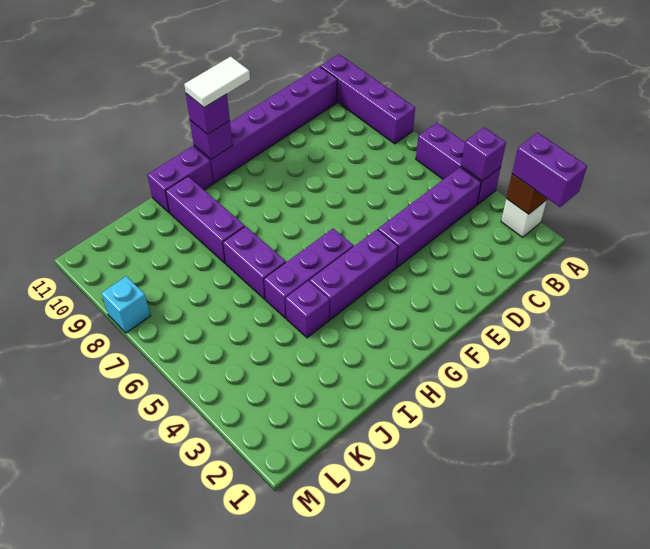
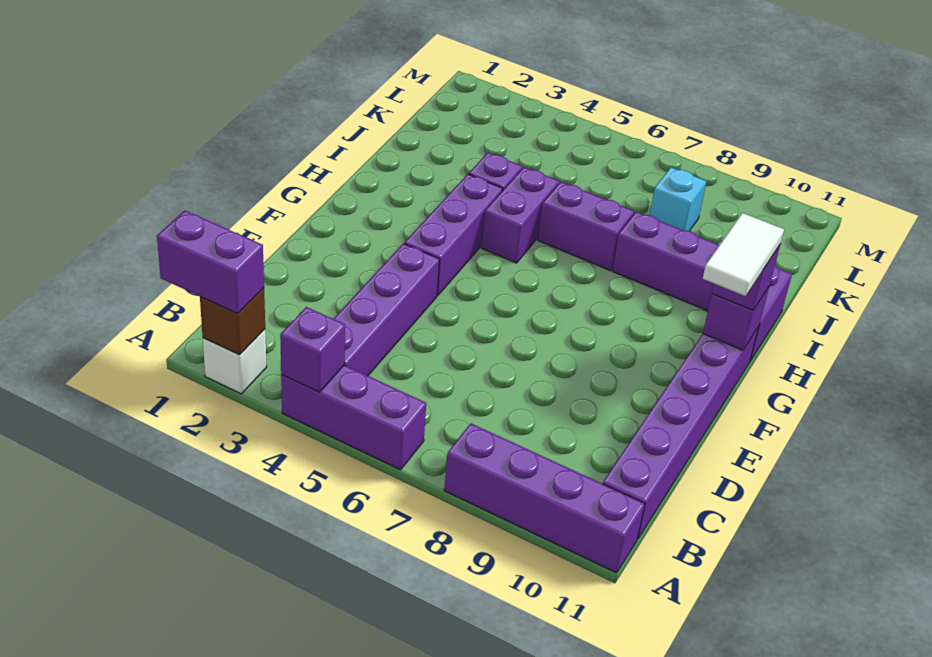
purple brick G5:I5 level 1 -> purple brick H5:I5 level 1
cyan brick M8 level 1 -> cyan brick K8 level 1

